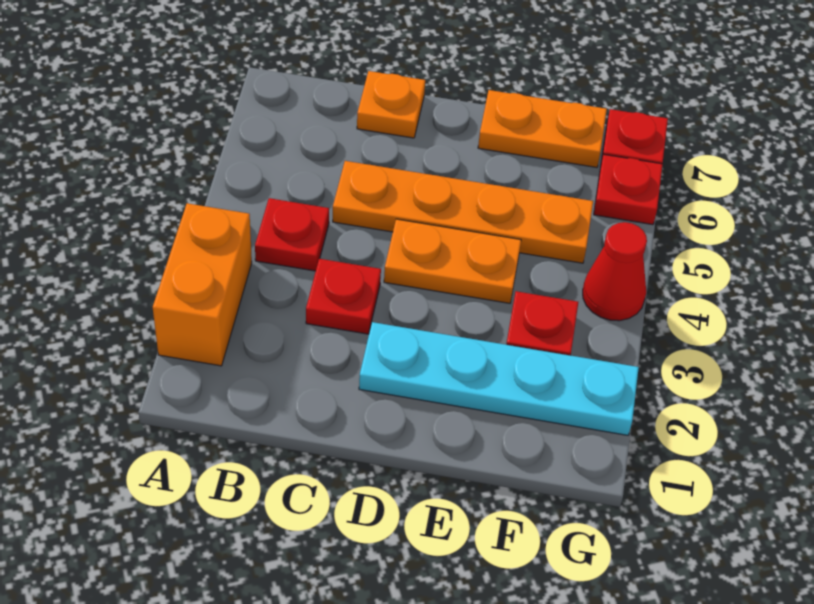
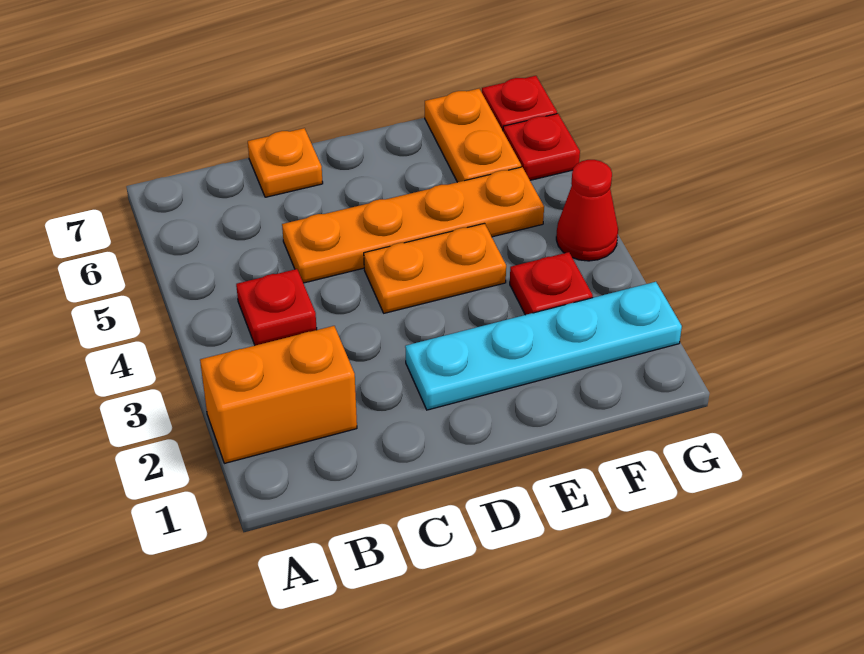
orange brick A2:A3 level 1 -> orange brick A2:B2 level 1
red plate C3 level 1 -> none
orange plate E7:F7 level 1 -> orange plate F6:F7 level 1

